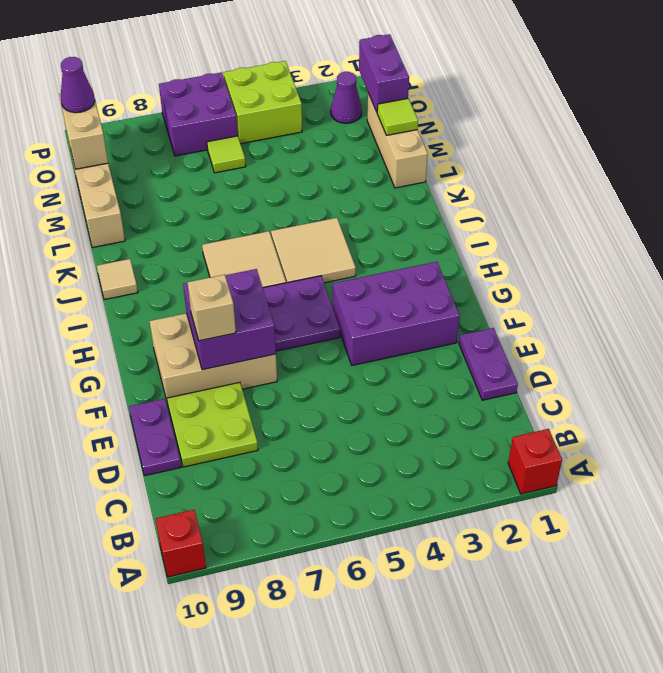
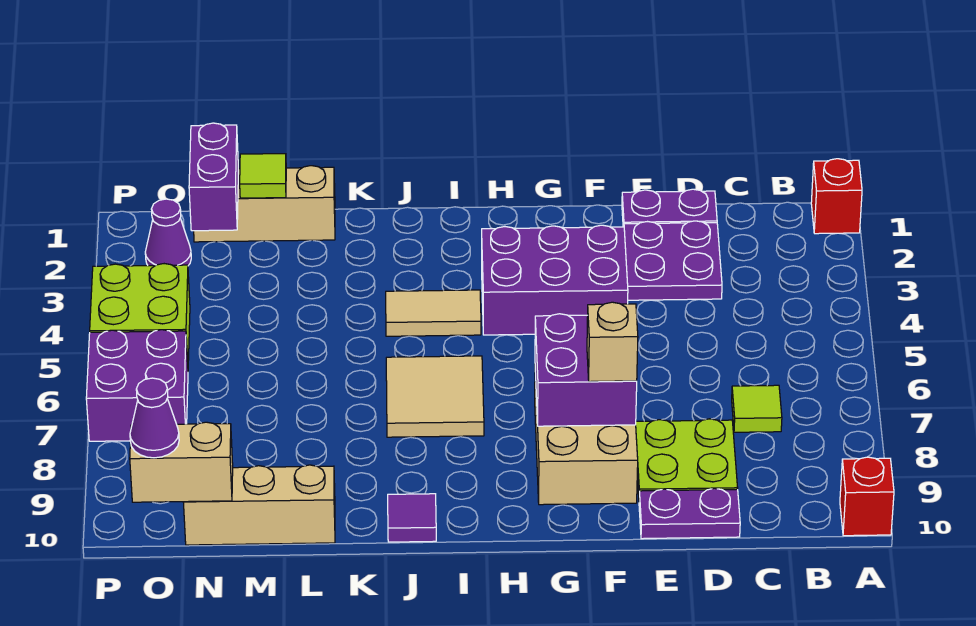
purple brick F2:G4 level 1 -> purple brick F3:H4 level 1
purple plate G5:H6 level 1 -> purple plate D2:E3 level 1
tan tile I4:J5 level 1 -> tan tile I4:J4 level 1
tan tile J10 level 1 -> purple tile J10 level 1
purple brick N1:O1 level 2 -> purple brick N1:N2 level 2
lime tile N6 level 1 -> lime tile C7 level 1

